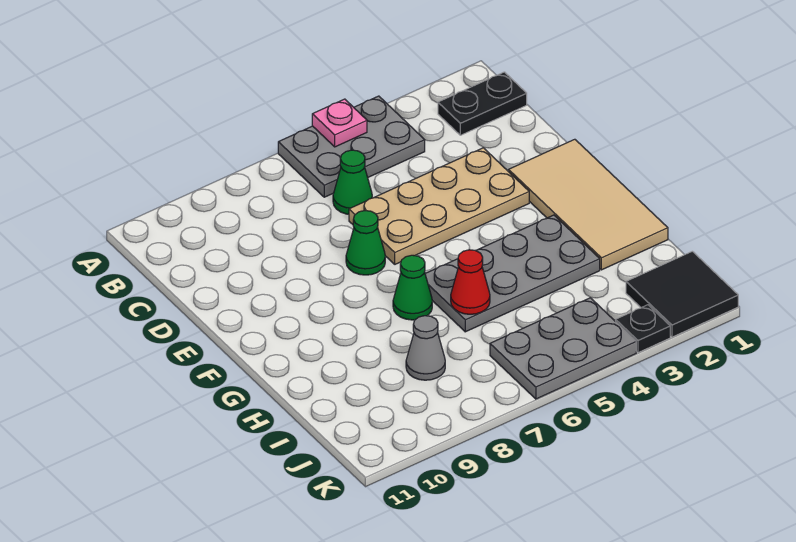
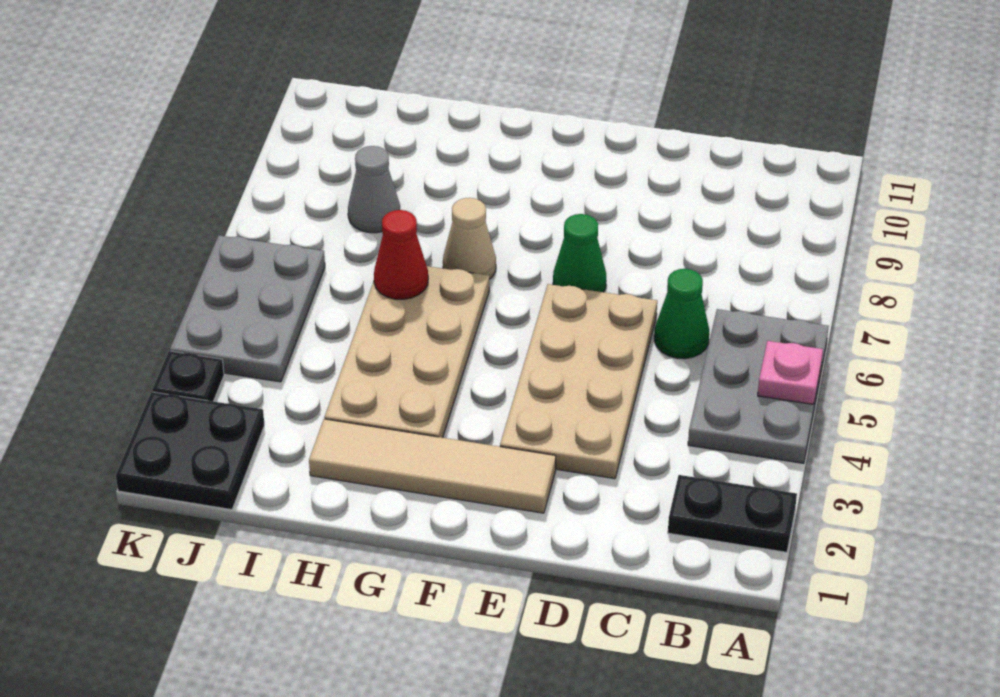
black plate B1:B2 level 1 -> black plate A2:B2 level 1
tan tile E1:H2 level 1 -> tan tile E2:H2 level 1
grey plate G3:H6 level 1 -> tan plate G3:H6 level 1
green cone G7 level 1 -> tan cone G7 level 1
black tile J1:K2 level 1 -> black plate J1:K2 level 1

